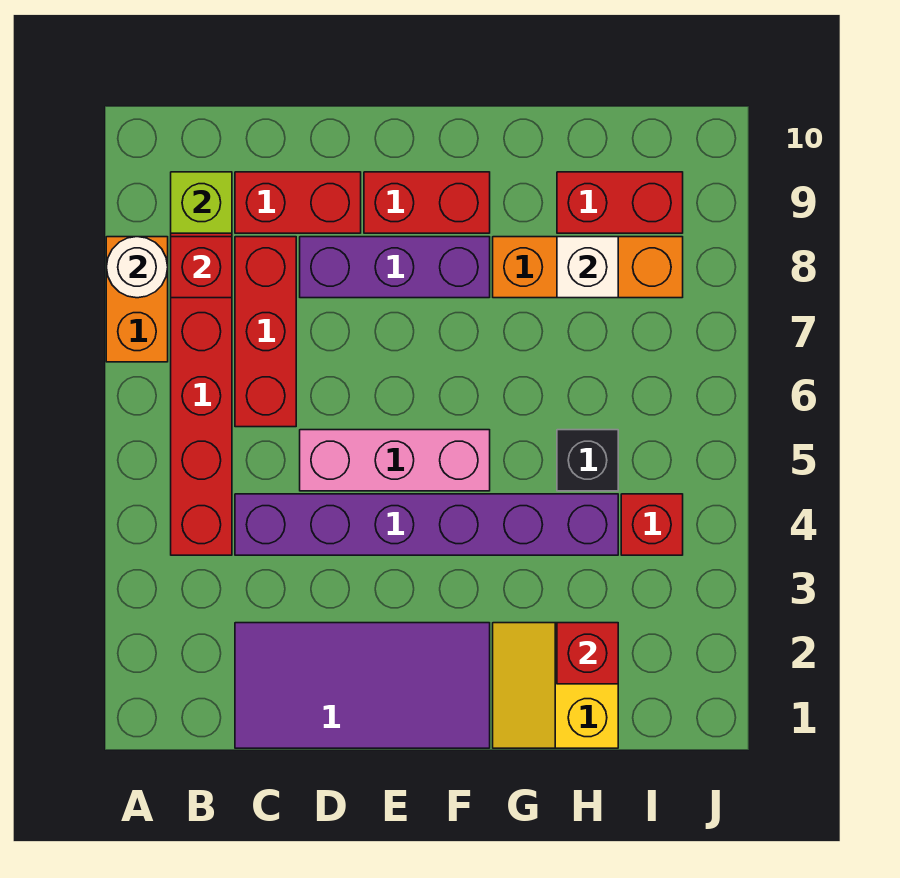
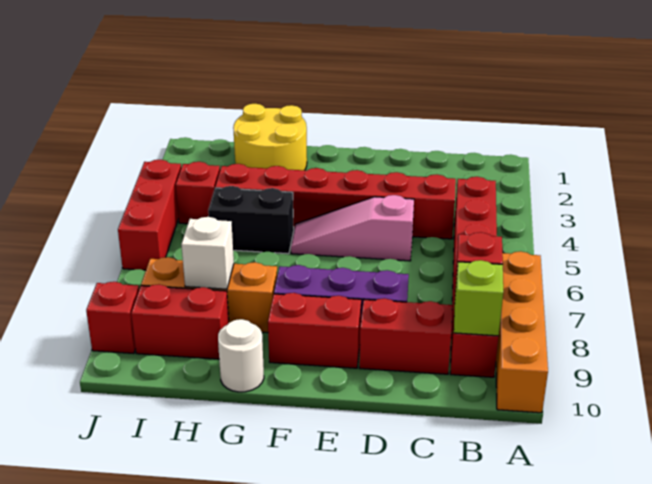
orange brick A7:A8 level 1 -> orange brick A7:A10 level 1
white round brick A8 level 2 -> white round brick G10 level 1
purple tile C1:F2 level 1 -> none
purple brick C4:H4 level 1 -> red brick C4:H4 level 1
red brick C6:C8 level 1 -> red brick J4:J6 level 1
pink brick D5:F5 level 1 -> pink slope D5:F5 level 1 top D
yellow slope G1:H2 level 1 top H -> yellow round brick G1:H2 level 1
red brick H2 level 2 -> red brick J9 level 1
black brick H5 level 1 -> black brick G5:H5 level 1

